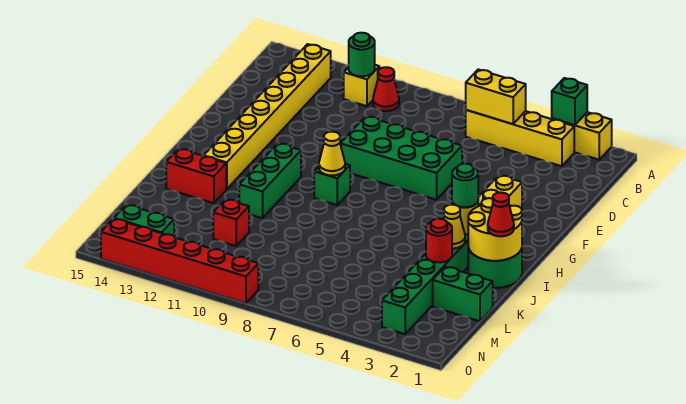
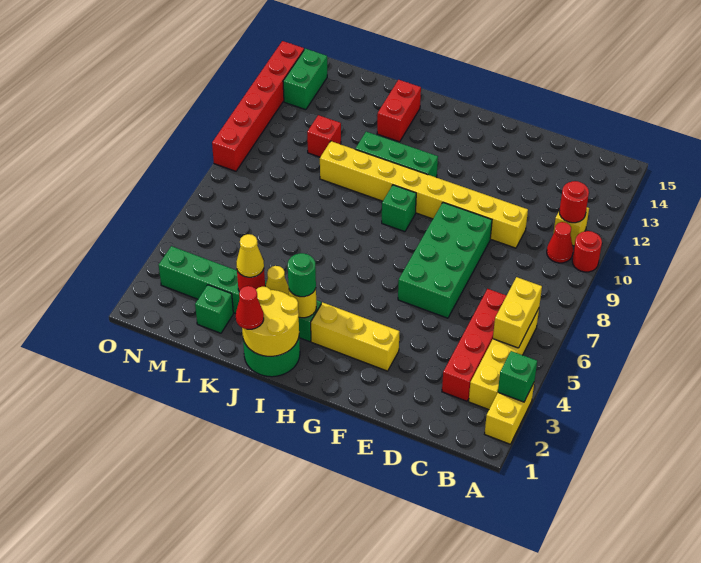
none -> red round brick A10 level 1
green round brick B11 level 2 -> red round brick B11 level 2
yellow brick B13:I13 level 1 -> yellow brick D10:K10 level 1
none -> red brick C3:C6 level 1
yellow cone H9 level 2 -> yellow cone K3 level 3
green brick L1:L2 level 1 -> green brick L2 level 1

